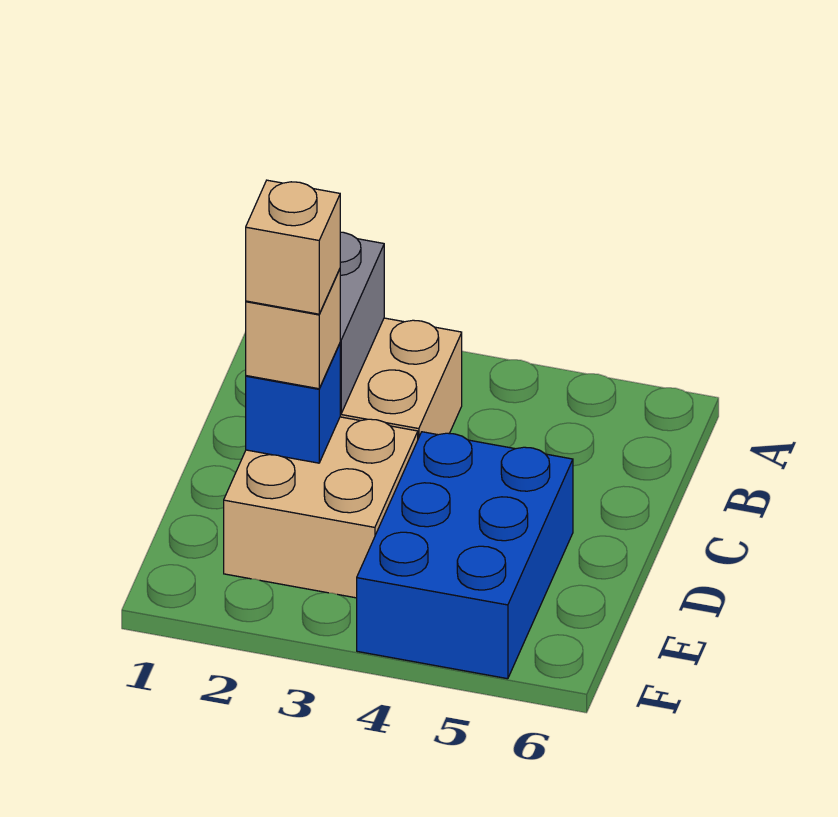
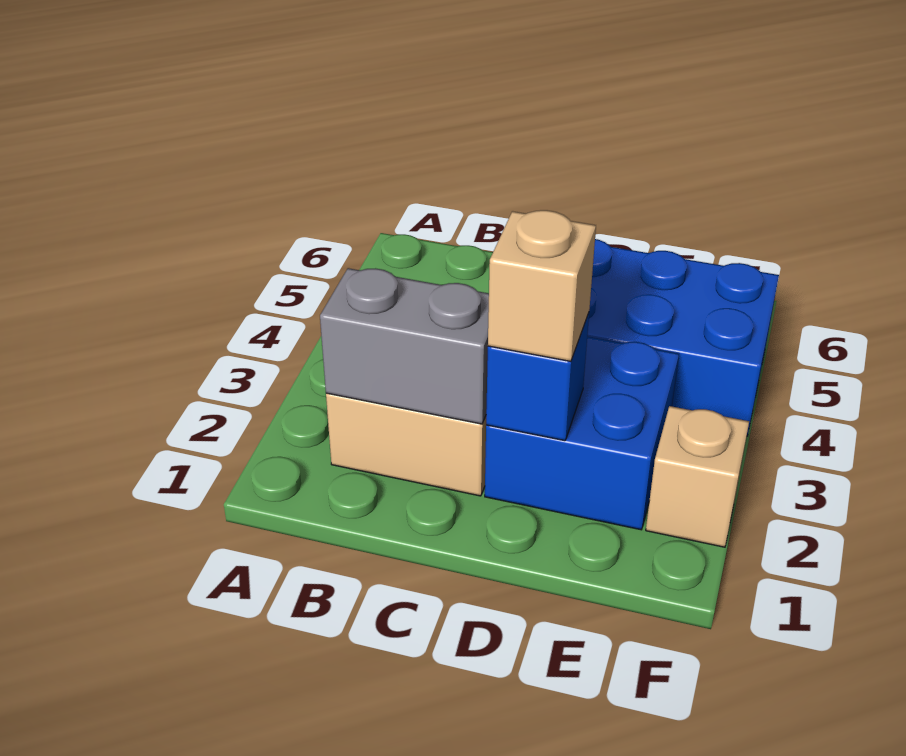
tan brick D2:E3 level 1 -> blue brick D2:E3 level 1
tan brick D2 level 4 -> tan brick F2 level 1

